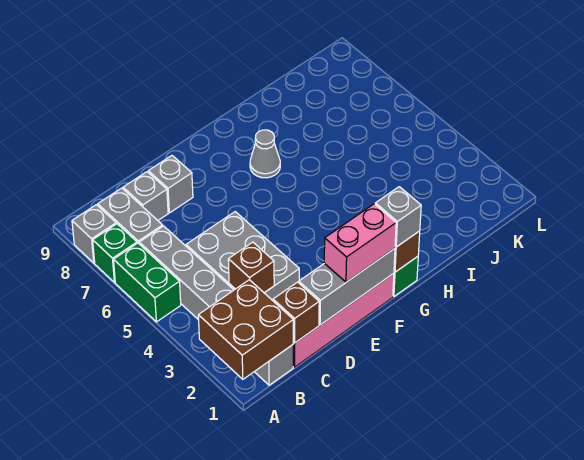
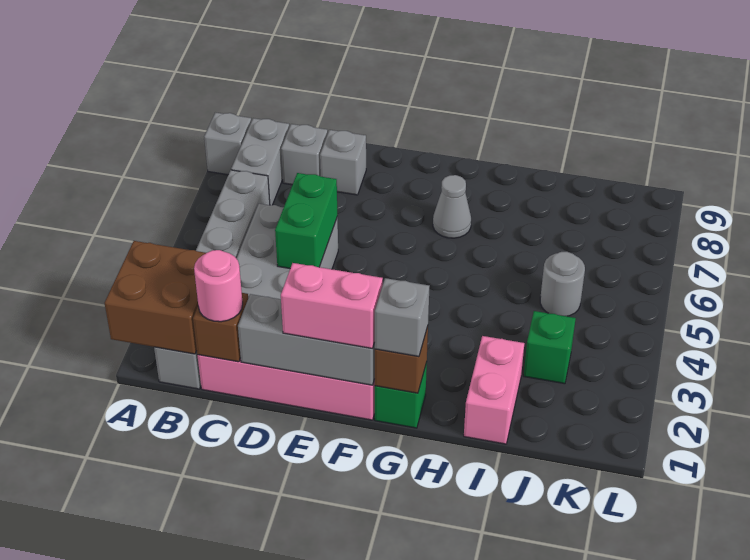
green brick A5:A6 level 1 -> green brick D4:D5 level 2
green brick A7 level 1 -> green brick J3 level 1
none -> pink round brick C1 level 3
brown brick C3 level 2 -> none
none -> pink brick I1:I2 level 1
none -> grey round brick J5 level 1

